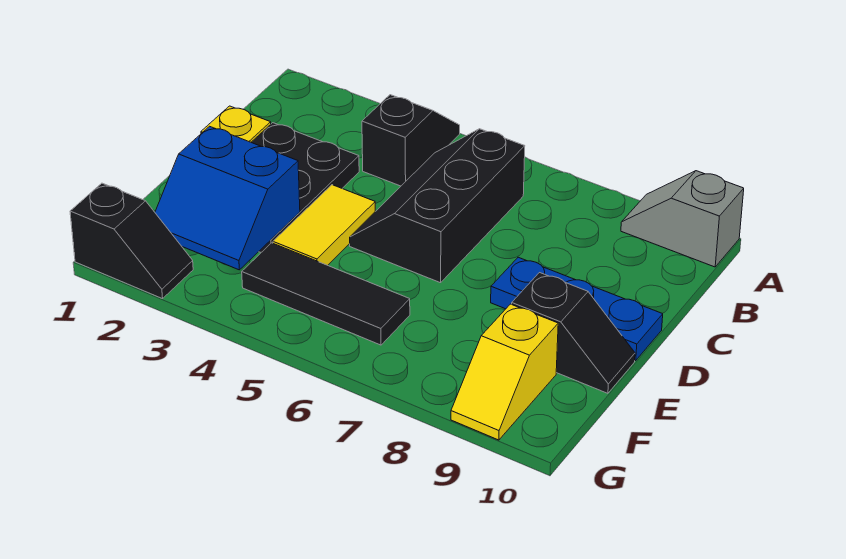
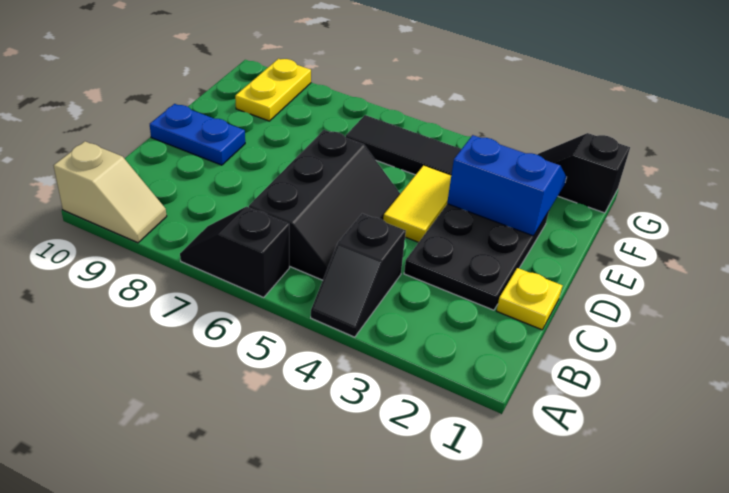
grey slope A9:A10 level 1 top 10 -> tan slope A9:A10 level 1 top 10
blue plate D8:D10 level 1 -> blue plate D9:D10 level 1
black slope E9:E10 level 1 top 9 -> black slope A6:A7 level 1 top 6
yellow slope F9:G9 level 1 top F -> yellow plate F9:G9 level 1

